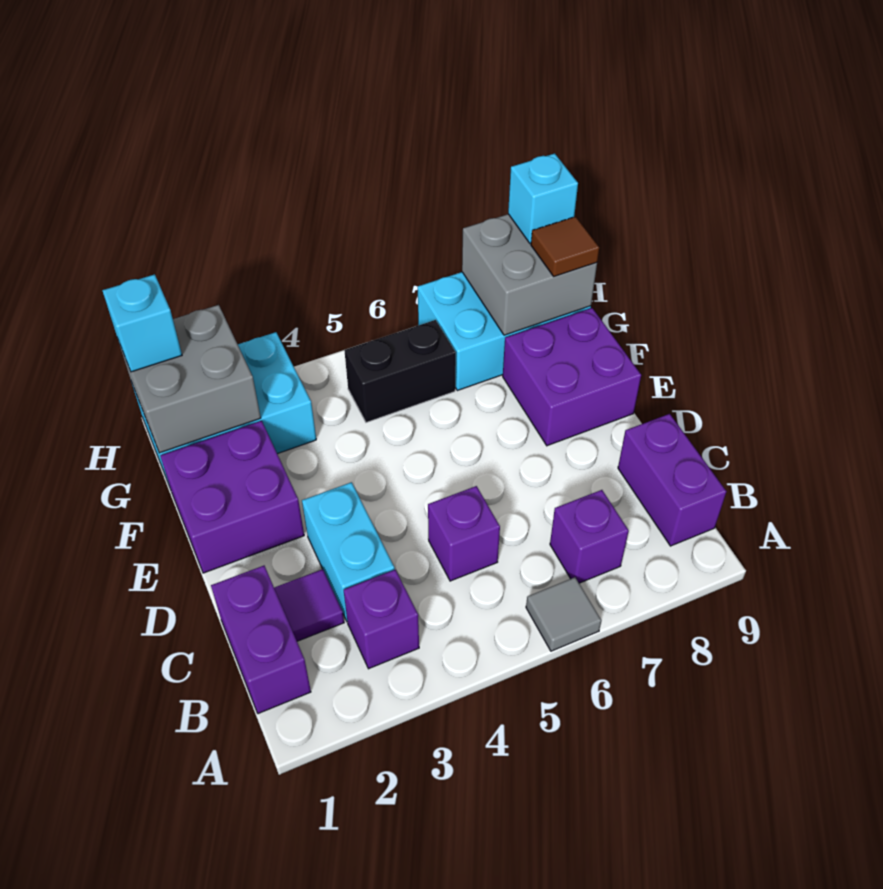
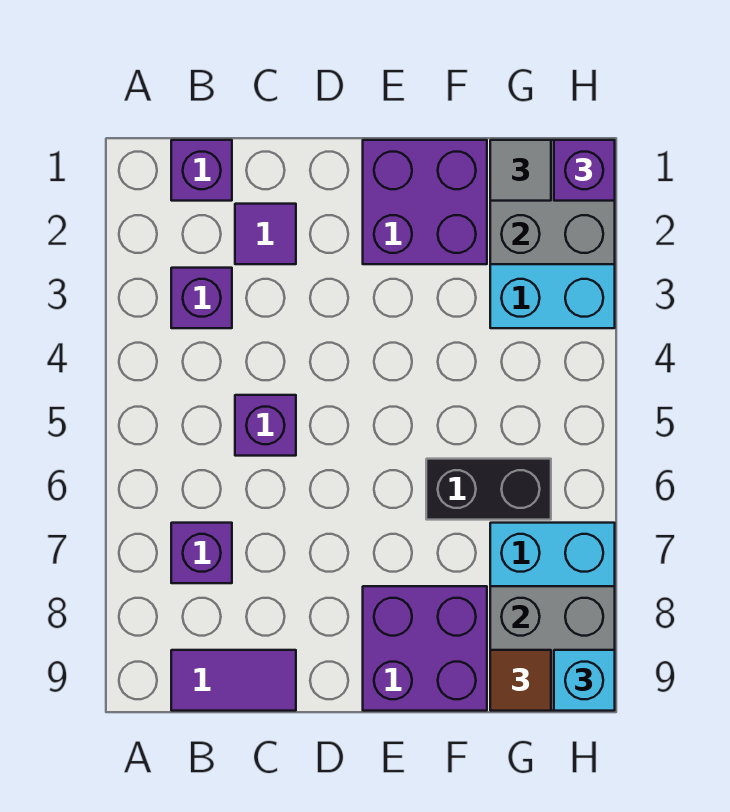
grey tile A6 level 1 -> grey tile G1 level 3
purple brick B1:C1 level 1 -> purple brick B1 level 1
purple brick B9:C9 level 1 -> purple tile B9:C9 level 1
cyan brick C3:D3 level 1 -> none
black brick G5:G6 level 1 -> black brick F6:G6 level 1
cyan brick H1 level 3 -> purple brick H1 level 3

